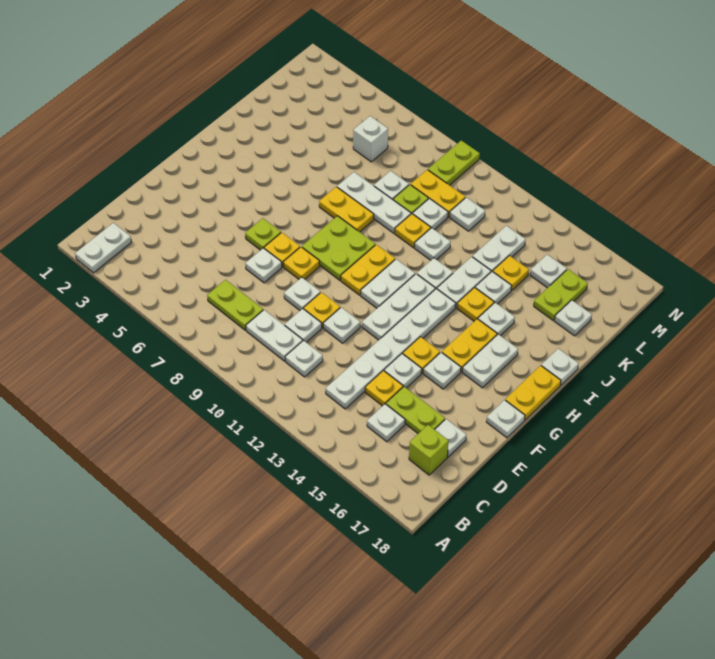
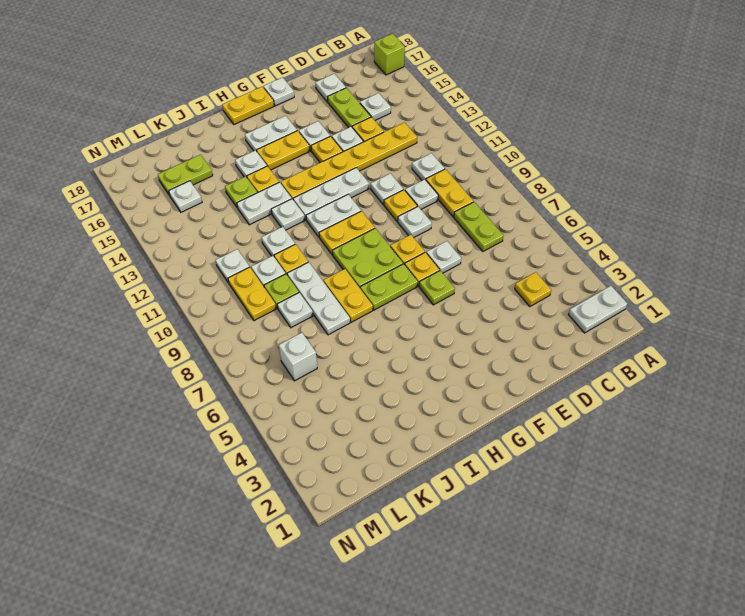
white plate C9:C10 level 1 -> yellow plate C9:C10 level 1
white plate C13:H13 level 1 -> yellow plate C13:H13 level 1
lime brick C17 level 1 -> lime brick A17 level 1
white plate I18 level 1 -> none
white plate J14 level 1 -> lime plate J14 level 1
white plate K13:L13 level 1 -> none
yellow plate K14 level 1 -> yellow plate C4 level 1
white plate K17 level 1 -> none
lime plate M9:N9 level 1 -> lime plate G7:H7 level 1

